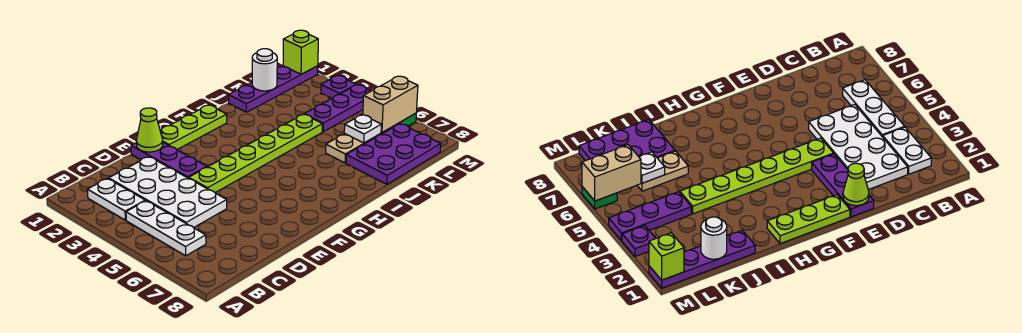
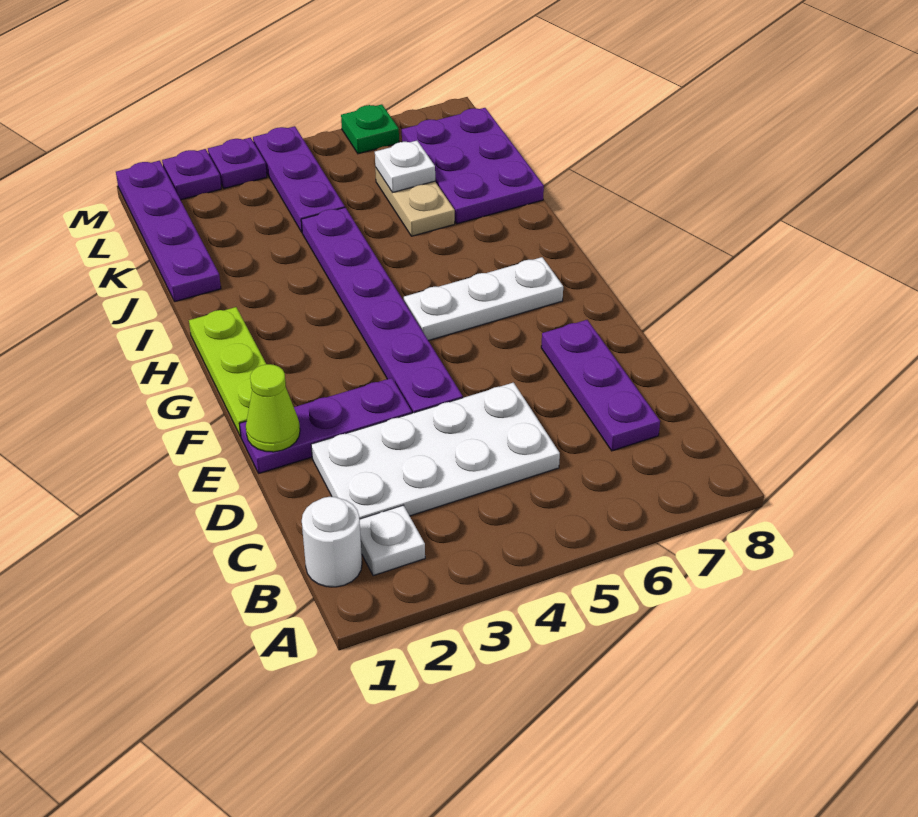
white plate B2:B3 level 1 -> white plate B2 level 1
white plate B4:B6 level 1 -> white plate G5:G7 level 1
none -> purple plate C7:E7 level 1
lime plate E4:J4 level 1 -> purple plate E4:J4 level 1
white round brick K1 level 2 -> white round brick B1 level 1
tan brick L6:M6 level 2 -> none
lime brick M1 level 2 -> none
none -> purple plate M2 level 1

